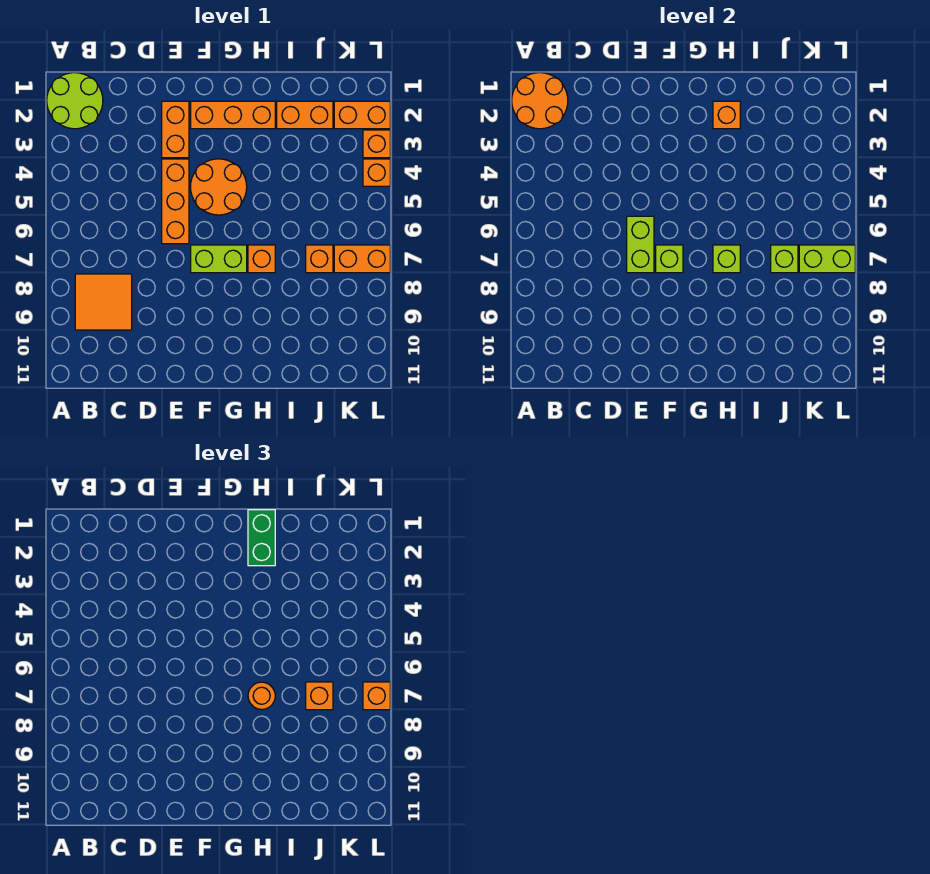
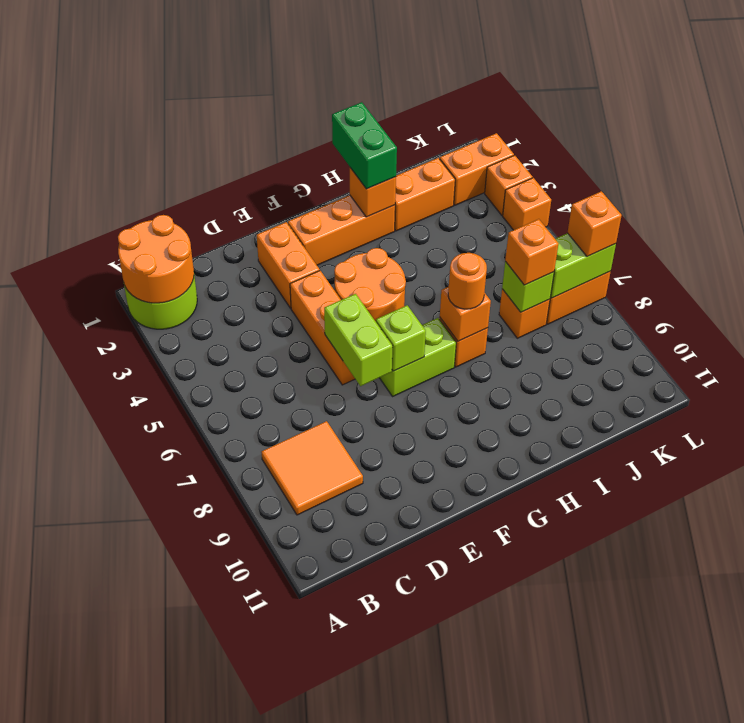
lime brick H7 level 2 -> orange brick H7 level 2

